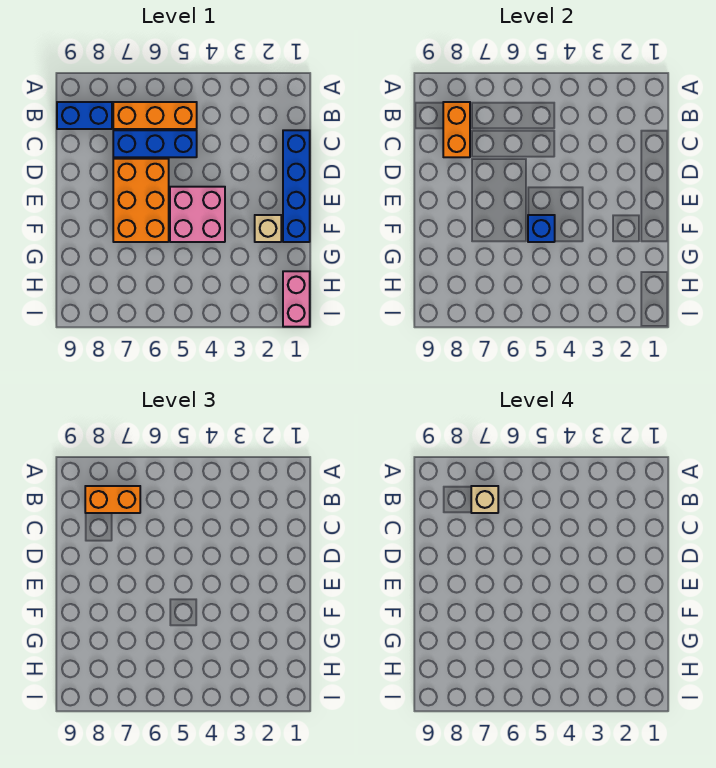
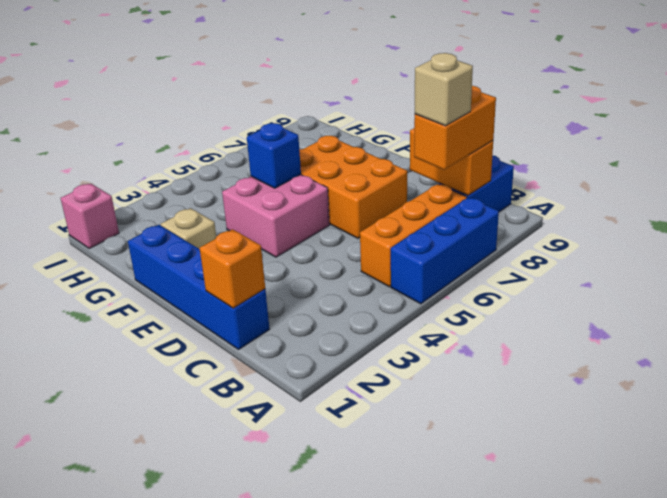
none -> orange brick C1 level 2
blue brick C5:C7 level 1 -> blue brick A5:A7 level 1
pink brick H1:I1 level 1 -> pink brick I1 level 1

